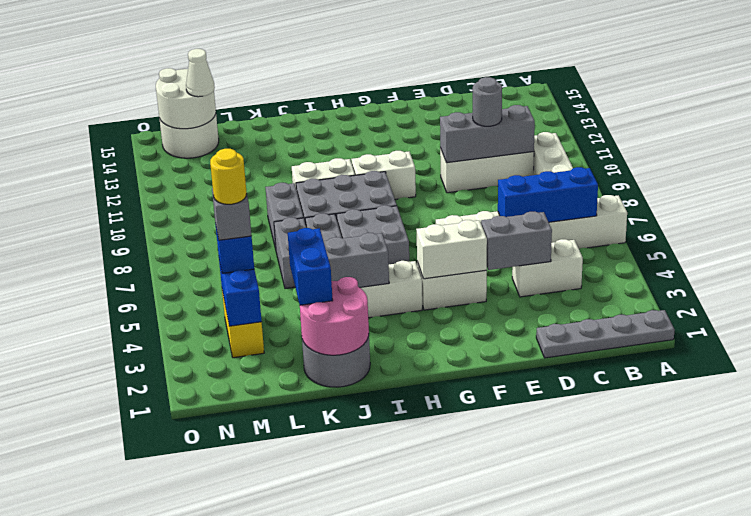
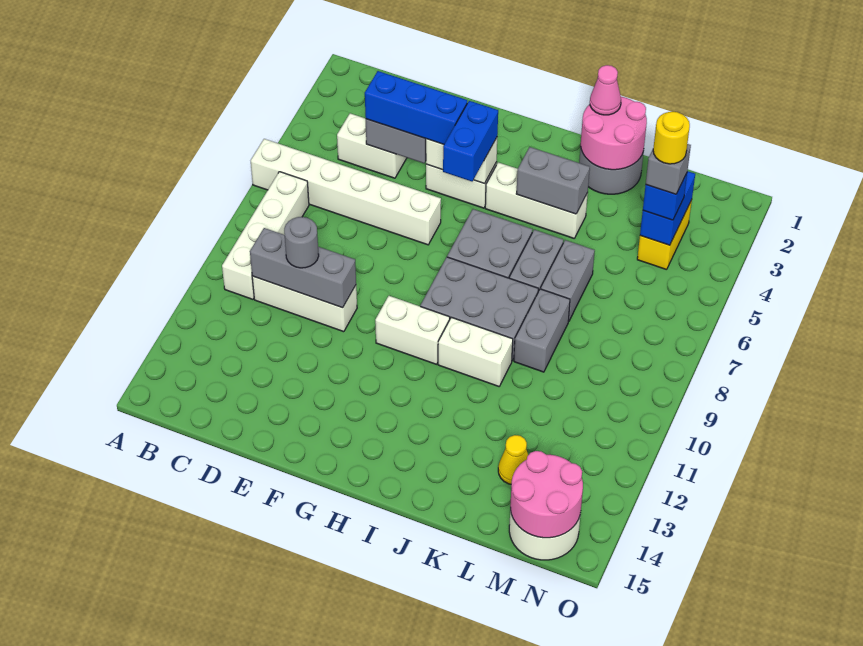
grey plate A1:D1 level 1 -> none
blue brick B6:D6 level 2 -> blue brick D4:F4 level 3
none -> pink cone J1 level 3
blue brick K2:K3 level 3 -> blue brick G4:G5 level 3
none -> yellow cone L13 level 1
white round brick M14:N15 level 2 -> pink round brick M14:N15 level 2
white cone M14 level 3 -> none

